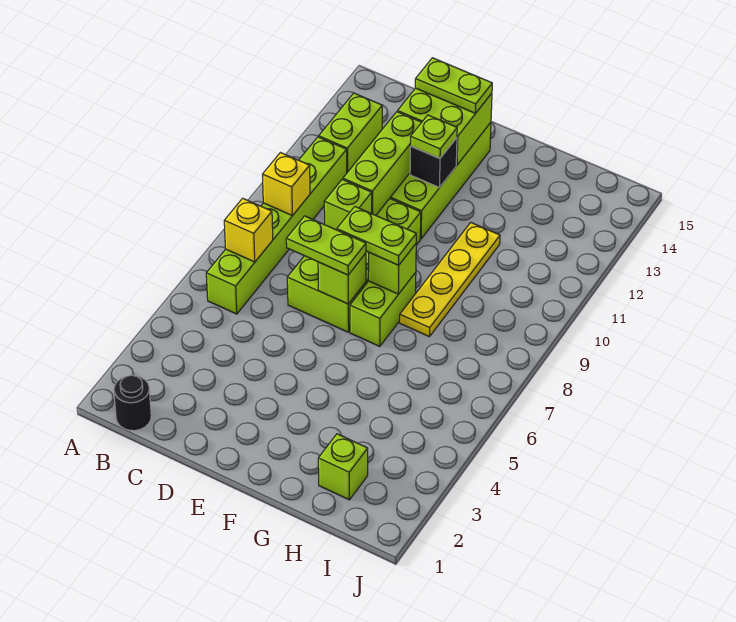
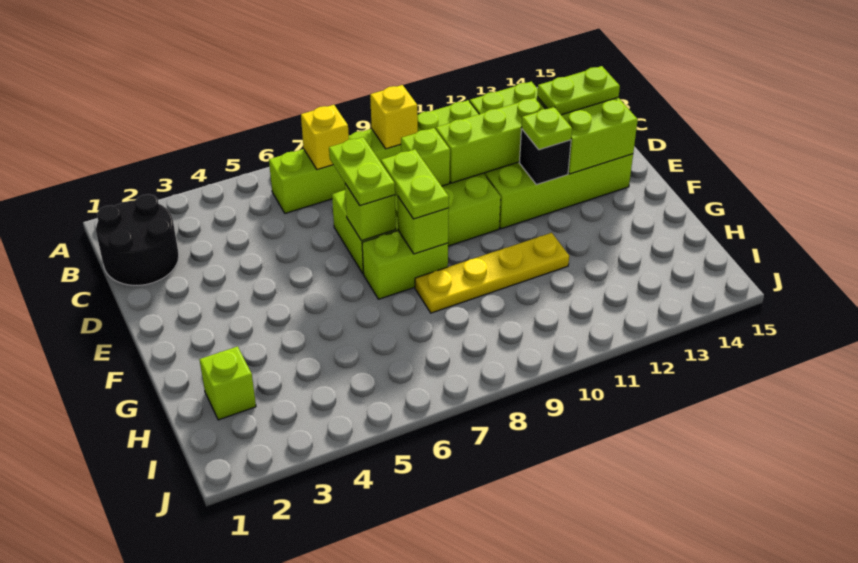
black round brick B1 level 1 -> black round brick B1:C2 level 1
lime plate D14:E14 level 3 -> lime plate D13:D14 level 3

